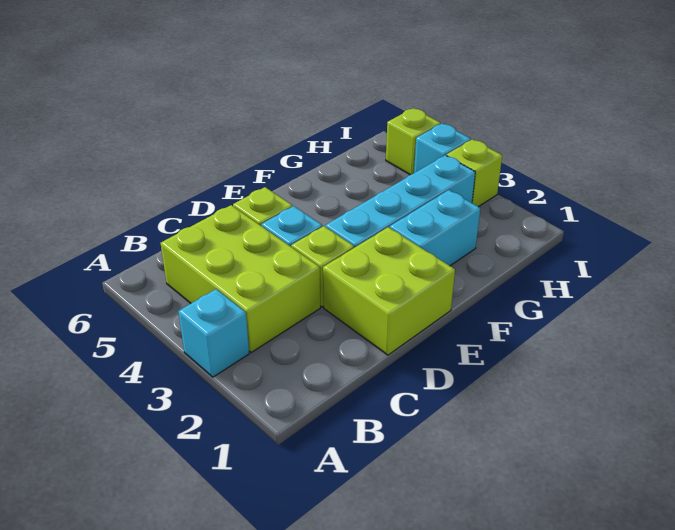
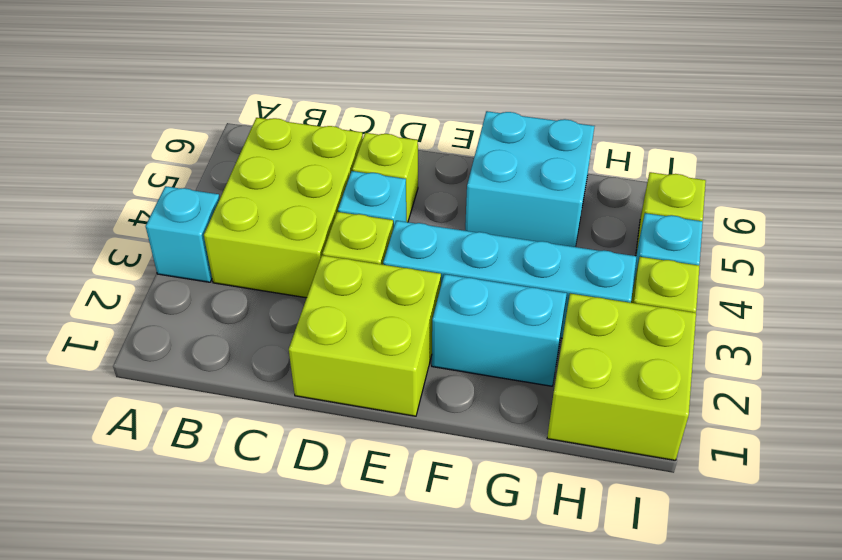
none -> cyan brick F5:G6 level 1
none -> lime brick H1:I2 level 1

